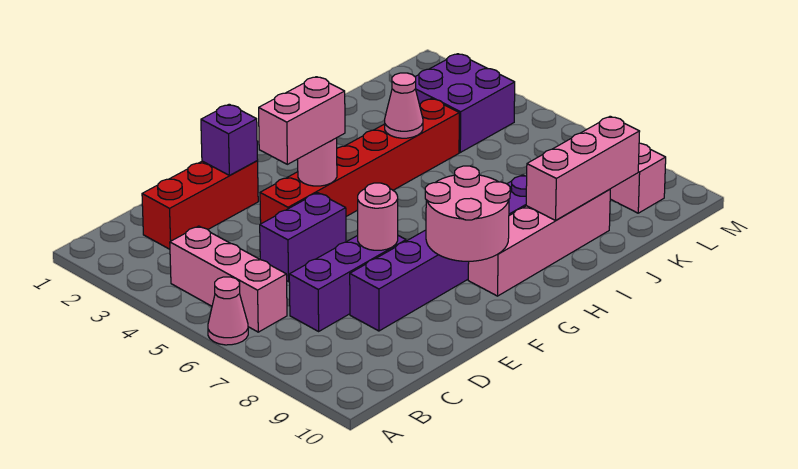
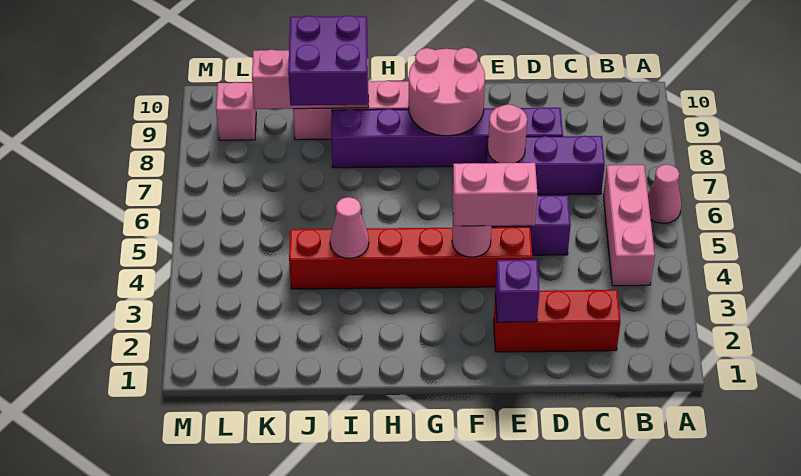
purple brick K3:L4 level 1 -> purple brick I8:J9 level 3

